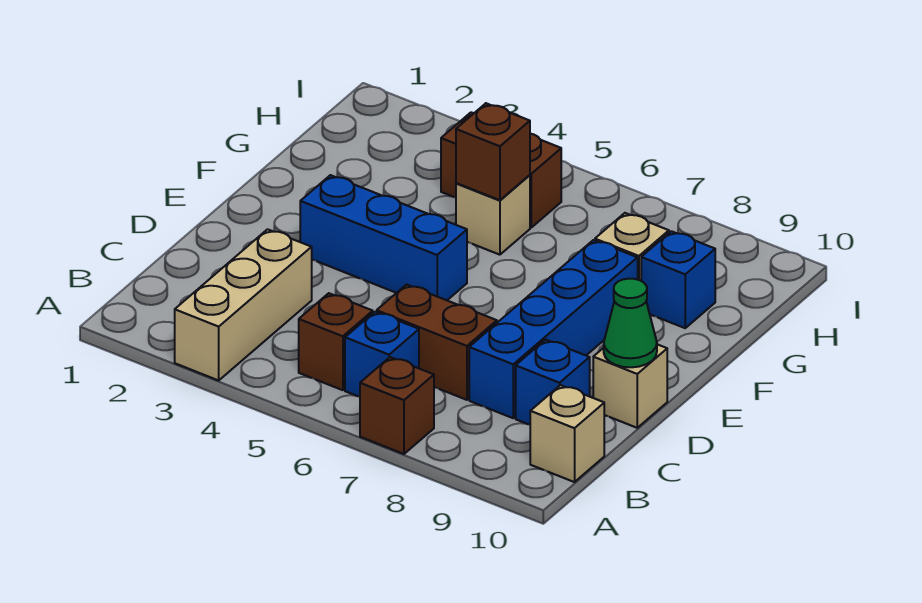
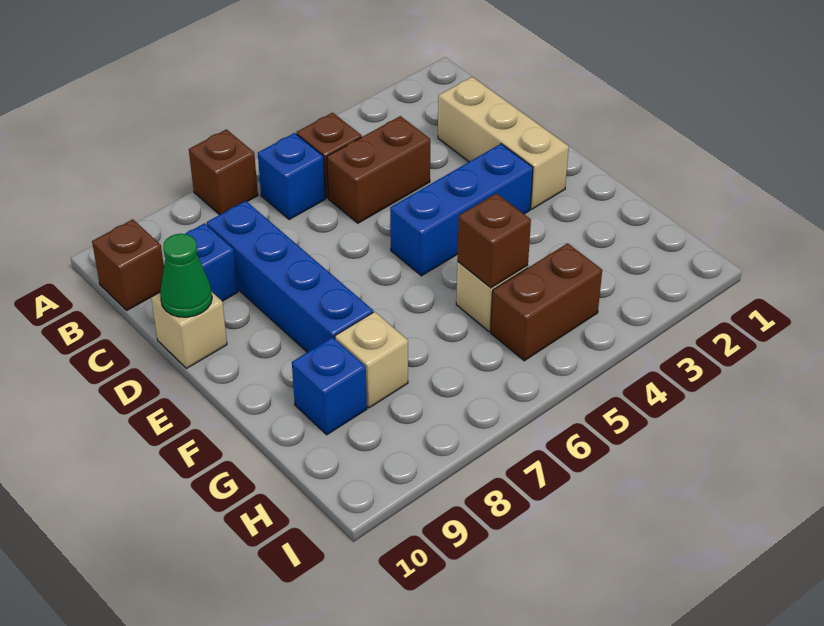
tan brick A3:C3 level 1 -> tan brick C2:E2 level 1
tan brick B10 level 1 -> brown brick B10 level 1
brown brick C6:C7 level 1 -> brown brick C4:C5 level 1

